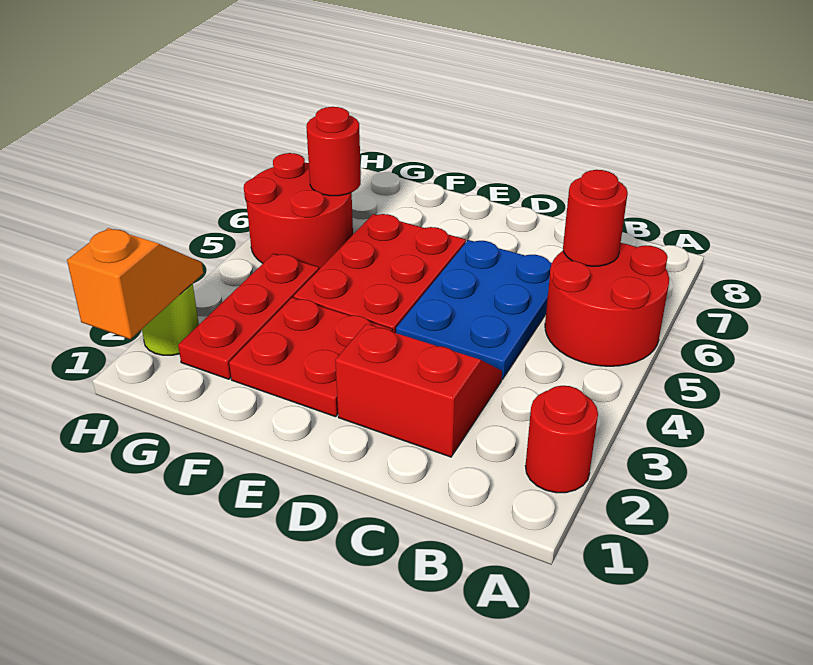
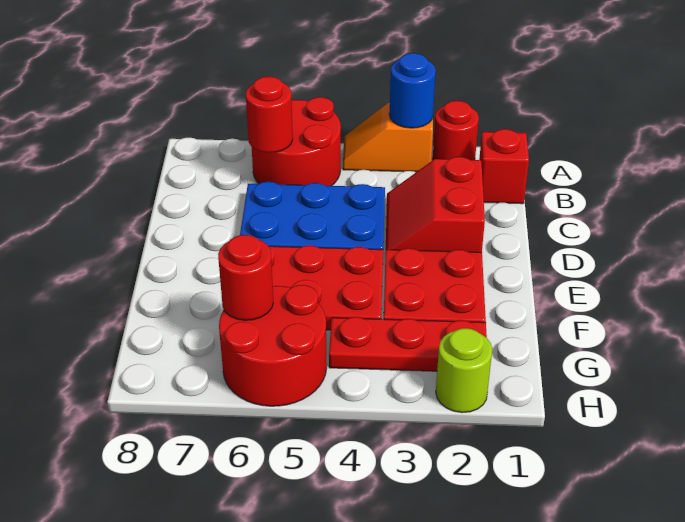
none -> blue round brick A3 level 2
none -> red brick B1 level 1
orange slope H1:H2 level 2 top 1 -> orange slope A3:A4 level 1 top 3

